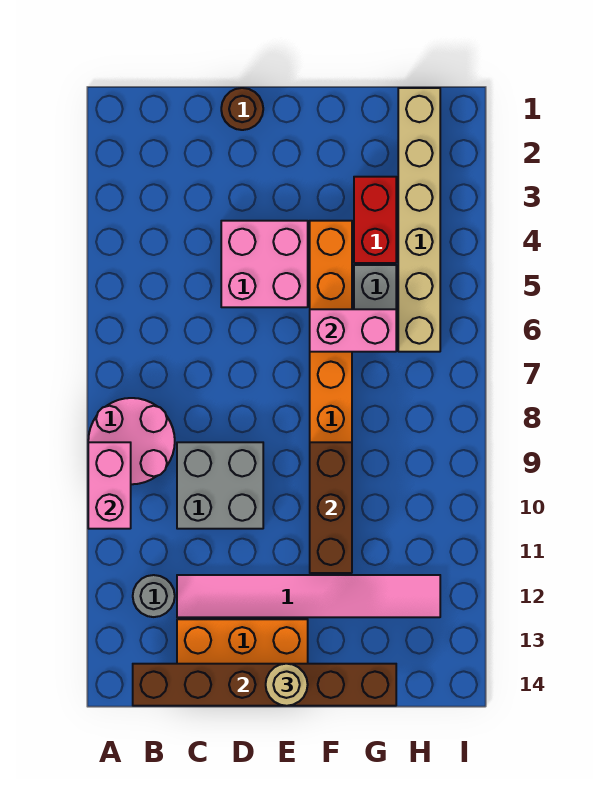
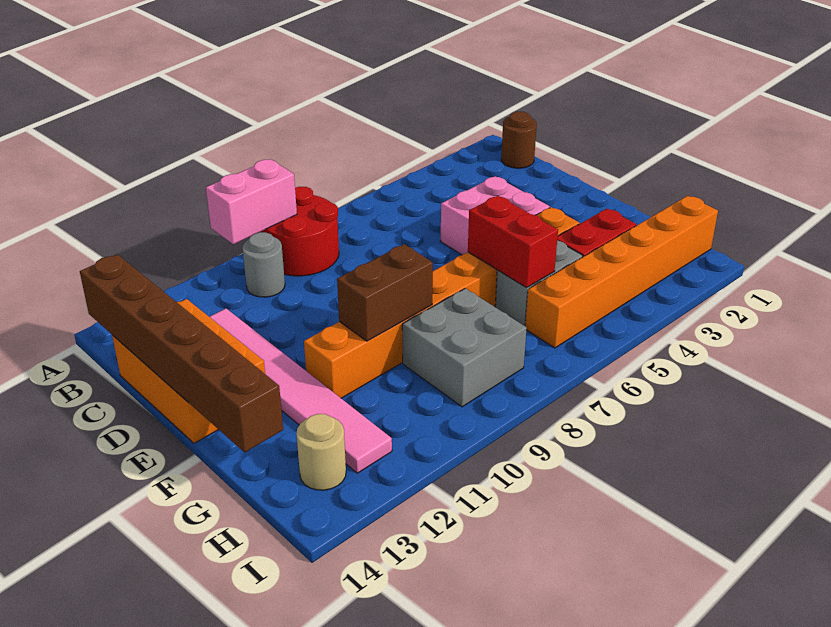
pink round brick A8:B9 level 1 -> red round brick A8:B9 level 1
grey round brick B12 level 1 -> grey round brick B10 level 1
grey brick C9:D10 level 1 -> grey brick G8:H9 level 1
brown round brick D1 level 1 -> brown round brick B1 level 1
tan round brick E14 level 3 -> tan round brick H13 level 1
pink brick F6:G6 level 2 -> red brick F6:G6 level 2
brown brick F9:F11 level 2 -> brown brick F9:F10 level 2
tan brick H1:H6 level 1 -> orange brick H1:H6 level 1

